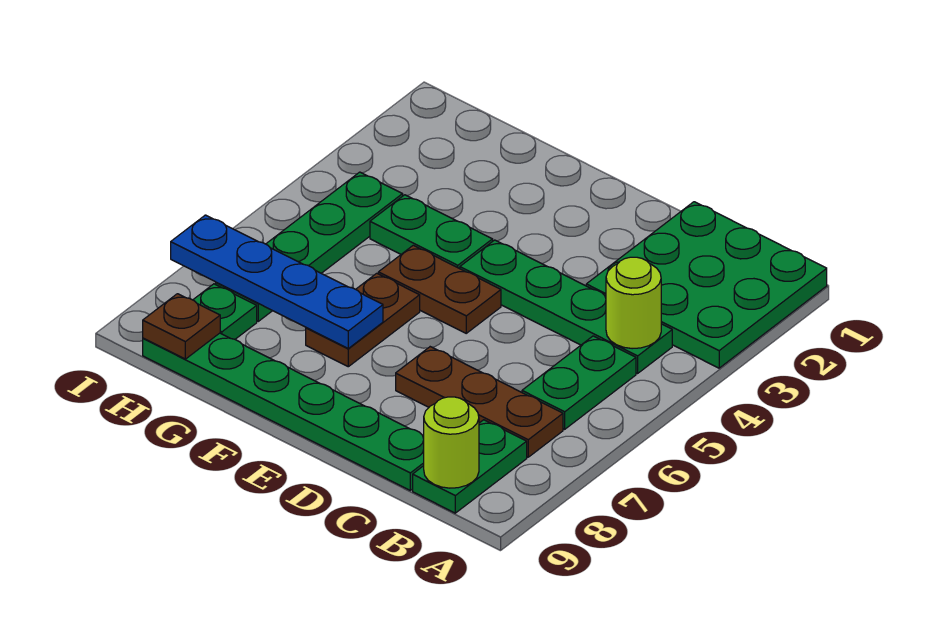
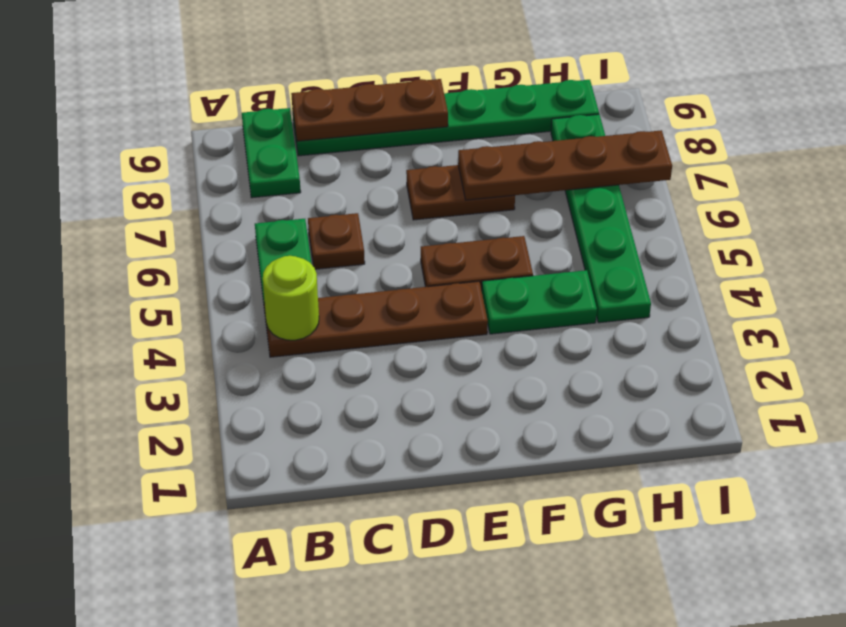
green plate A1:C3 level 1 -> none
green plate B4:E4 level 1 -> brown plate B4:E4 level 1
brown plate B7:D7 level 1 -> brown plate C9:E9 level 2
lime round brick B9 level 2 -> none
brown plate F6:F7 level 1 -> brown plate E7:F7 level 1
blue plate F7:I7 level 2 -> brown plate F7:I7 level 2
brown plate H9 level 2 -> brown plate C6 level 1

